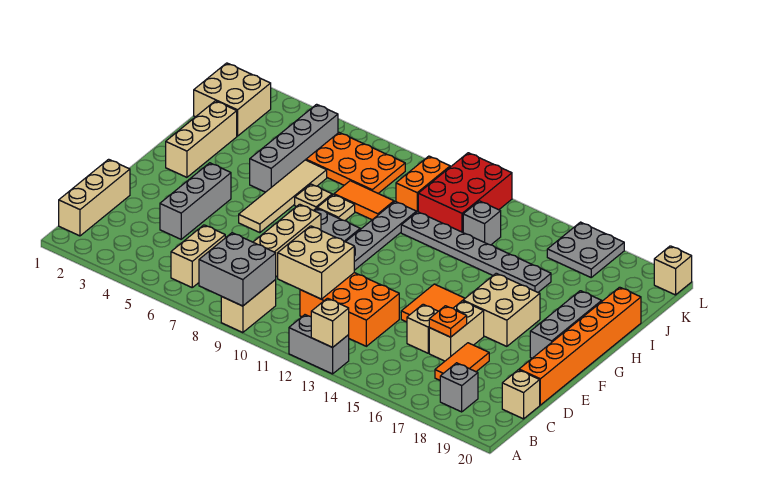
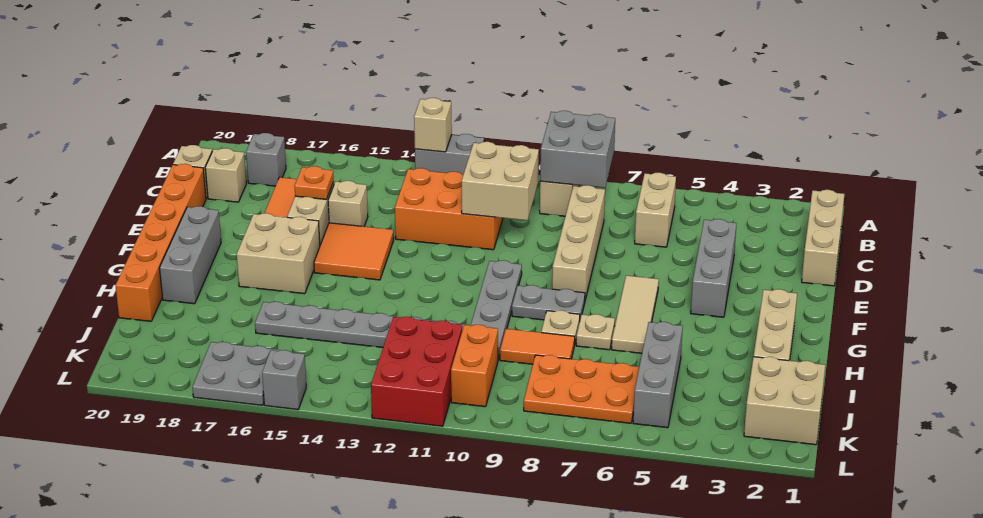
tan tile F6:I6 level 1 -> tan tile F6:H6 level 1
grey brick H5:K5 level 1 -> grey brick I5:K5 level 1
grey brick J13 level 1 -> grey brick L15 level 1
tan brick L20 level 1 -> tan brick C19 level 1

